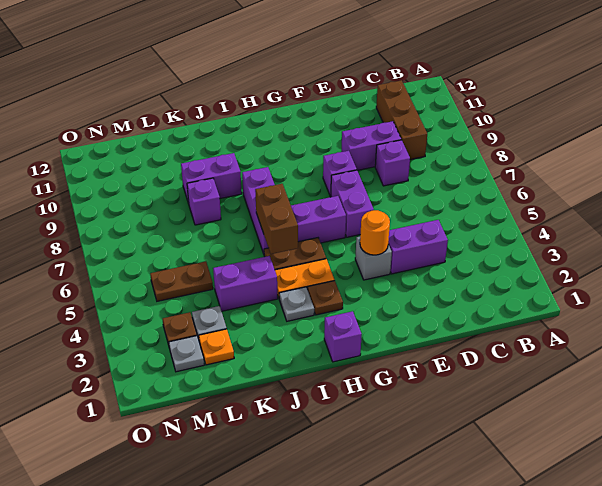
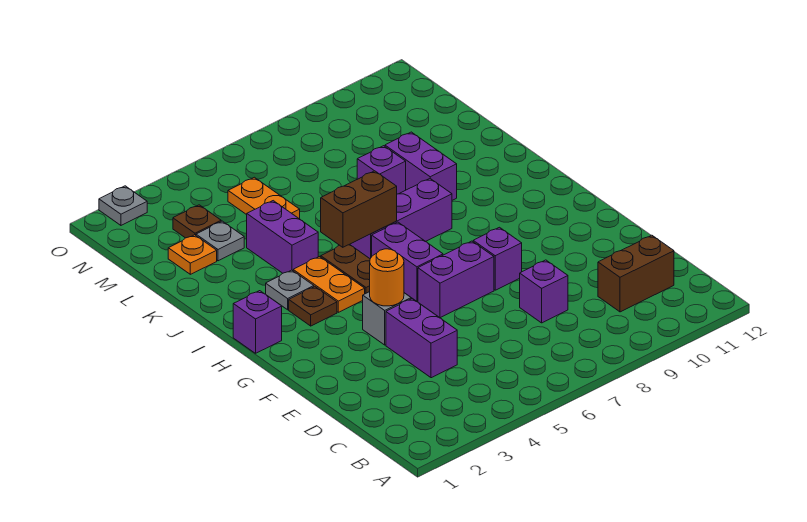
brown brick C9:C11 level 1 -> brown brick C10:C11 level 1
purple brick D9:E9 level 1 -> none
brown plate L5:M5 level 1 -> orange plate L5:M5 level 1
grey plate M2 level 1 -> grey plate O2 level 1

